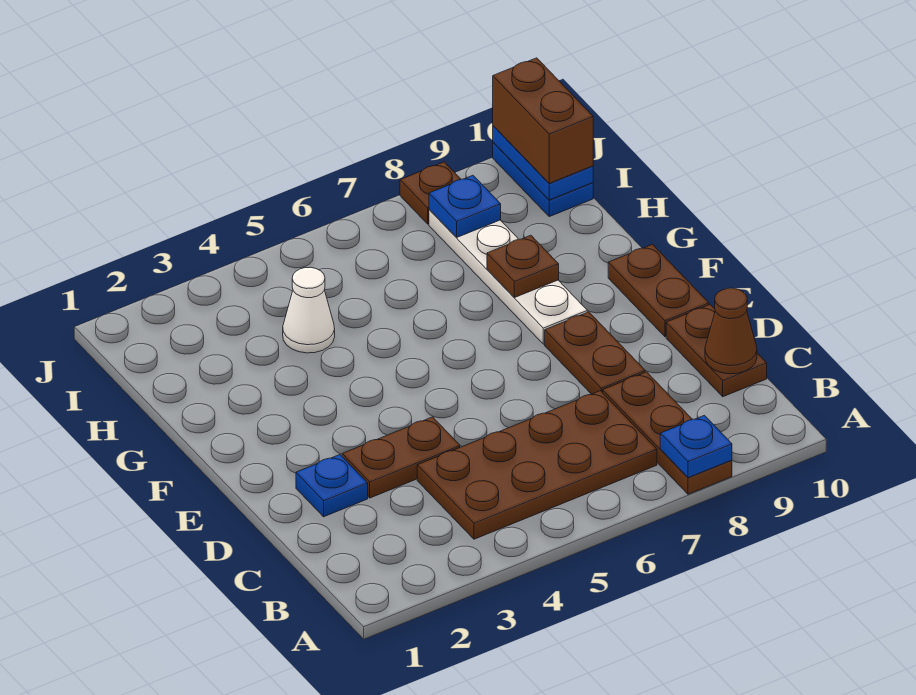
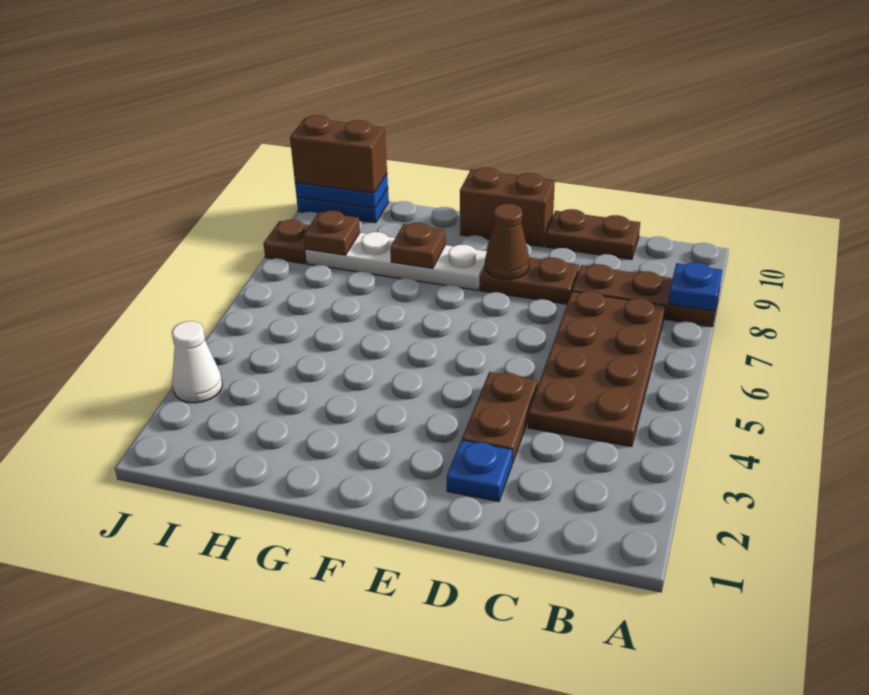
brown cone C10 level 2 -> brown cone E8 level 2
brown plate E10:F10 level 1 -> brown brick E10:F10 level 1
white cone H4 level 1 -> white cone J3 level 1
blue plate I8 level 2 -> brown plate I8 level 2

